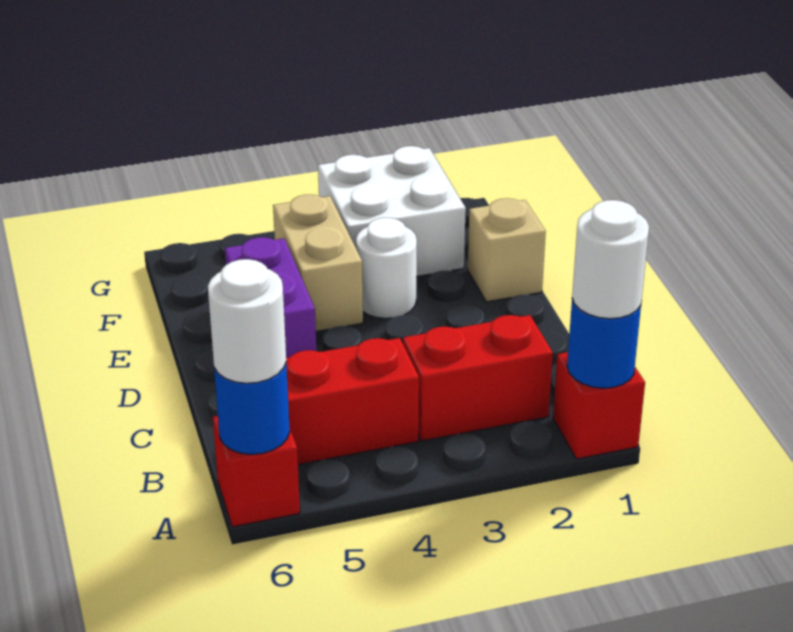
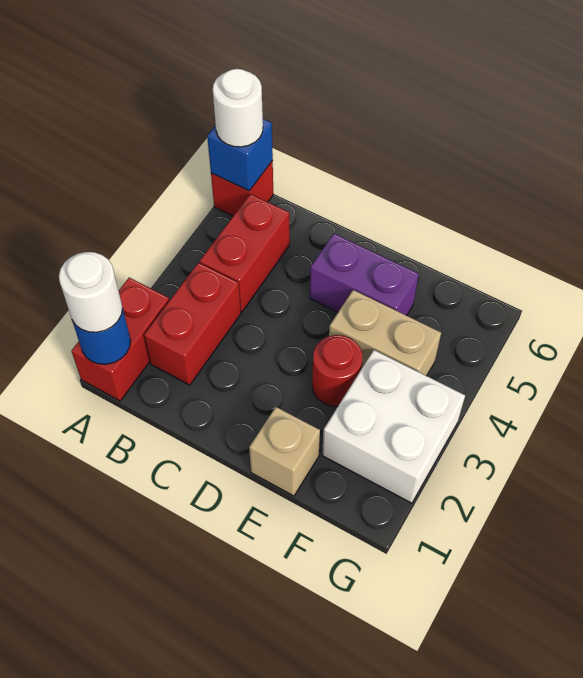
red brick A1 level 1 -> red brick A1:A2 level 1
blue round brick A6 level 2 -> blue brick A6 level 2
white round brick E3 level 1 -> red round brick E3 level 1

